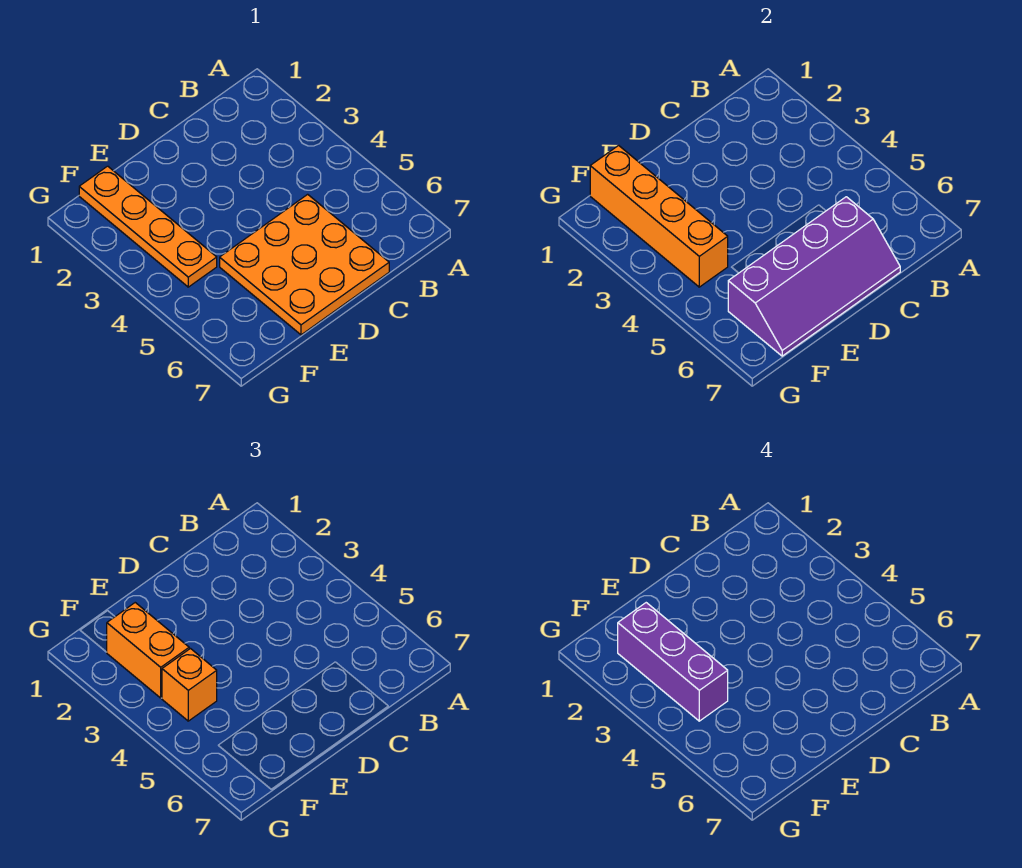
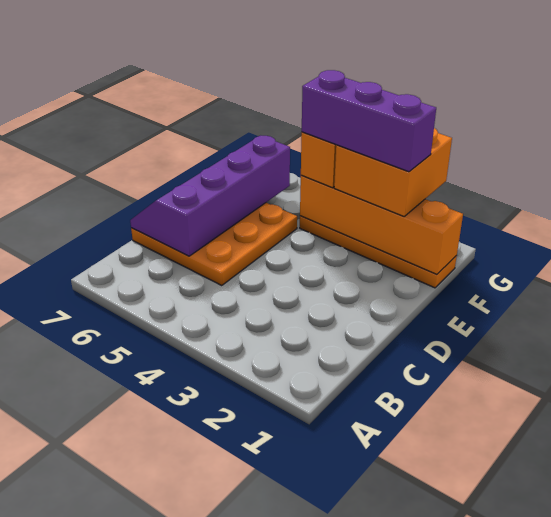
orange brick F2:F3 level 3 -> orange brick F2:G3 level 3

